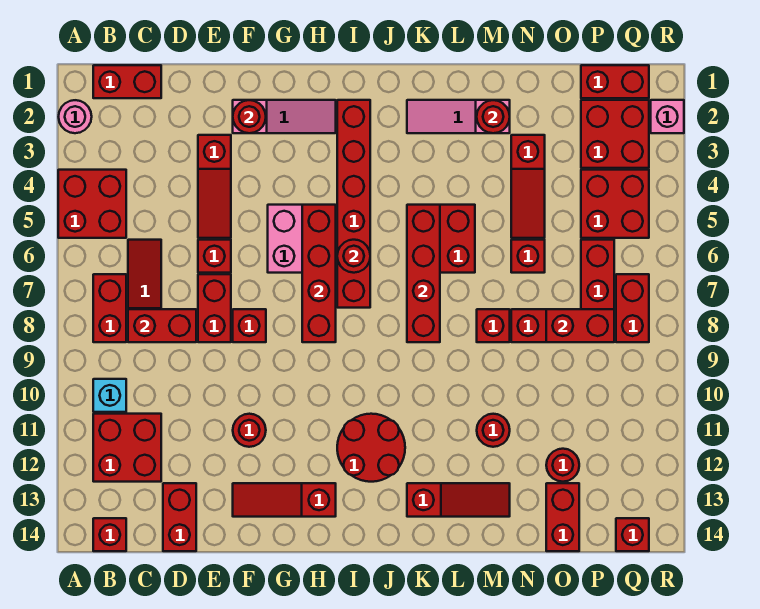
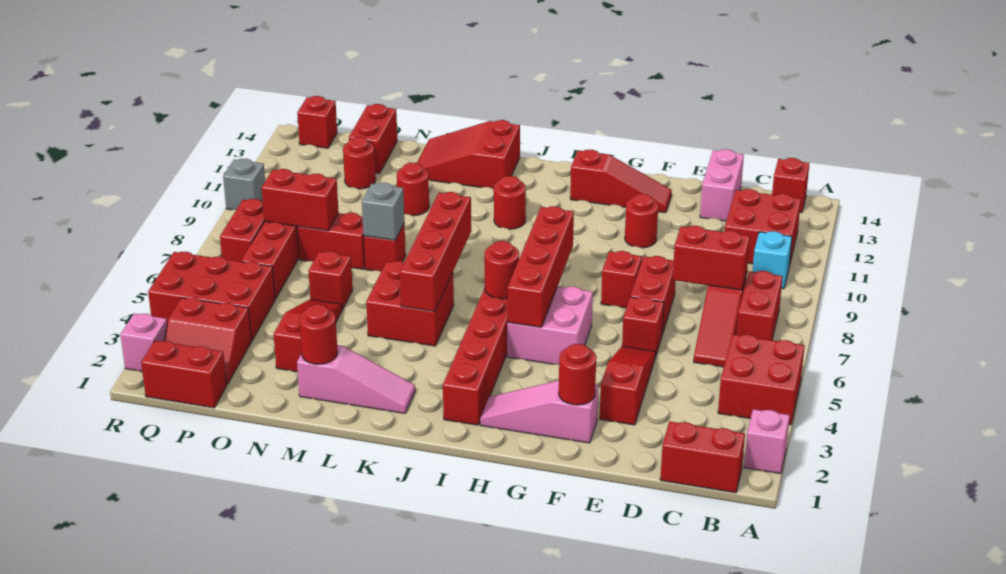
pink round brick A2 level 1 -> pink brick A2 level 1
red brick D13:D14 level 1 -> pink brick D13:D14 level 1
red round brick I11:J12 level 1 -> red round brick J11 level 1
red slope K13:M13 level 1 top K -> red slope K13:M14 level 1 top K
none -> grey brick M8 level 2
red brick P2:Q3 level 1 -> red slope P2:Q3 level 1 top 3
red brick P4:Q5 level 1 -> red brick P4:R5 level 1
none -> grey brick R10 level 1

